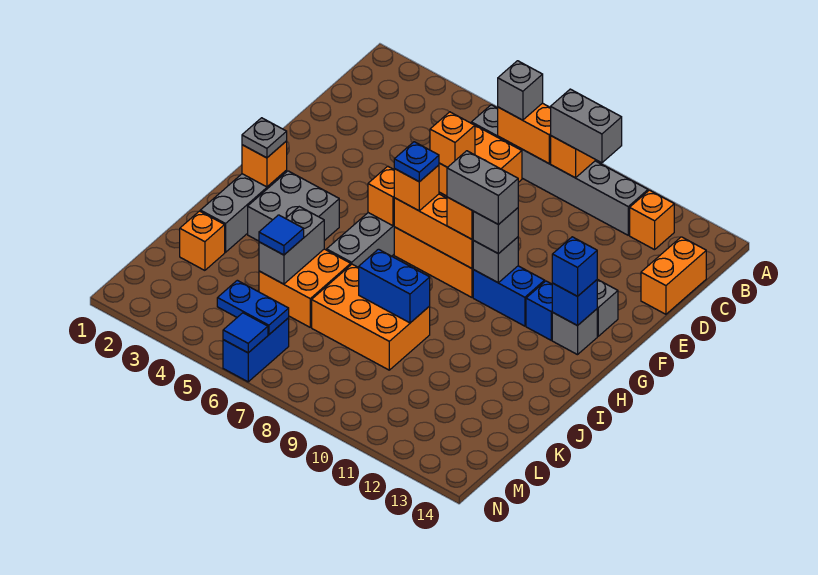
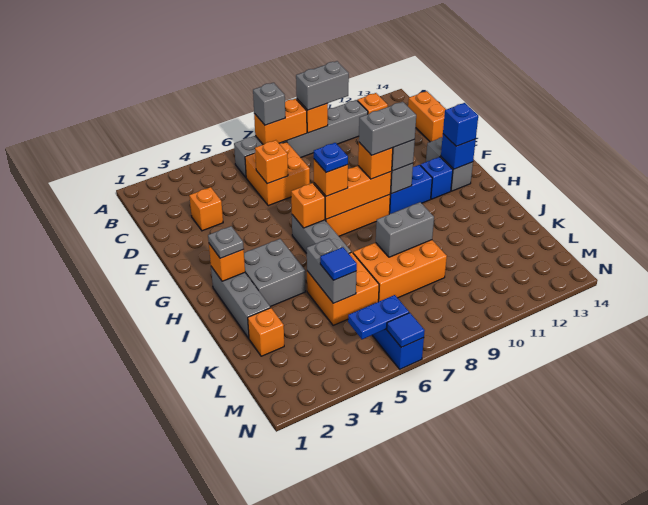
none -> orange brick D3 level 1
blue brick J8:J9 level 2 -> grey brick J8:J9 level 2

